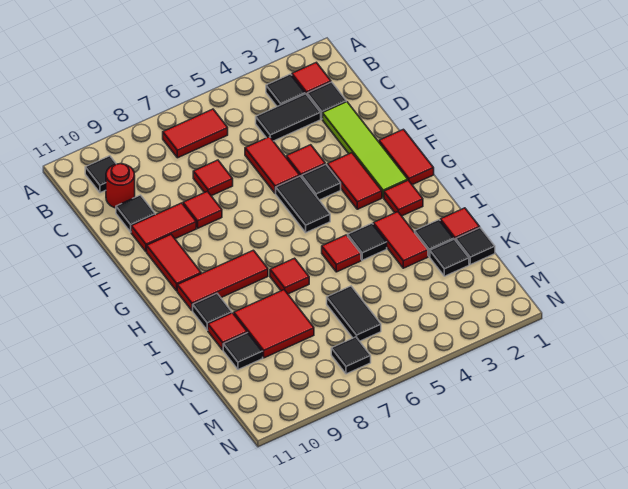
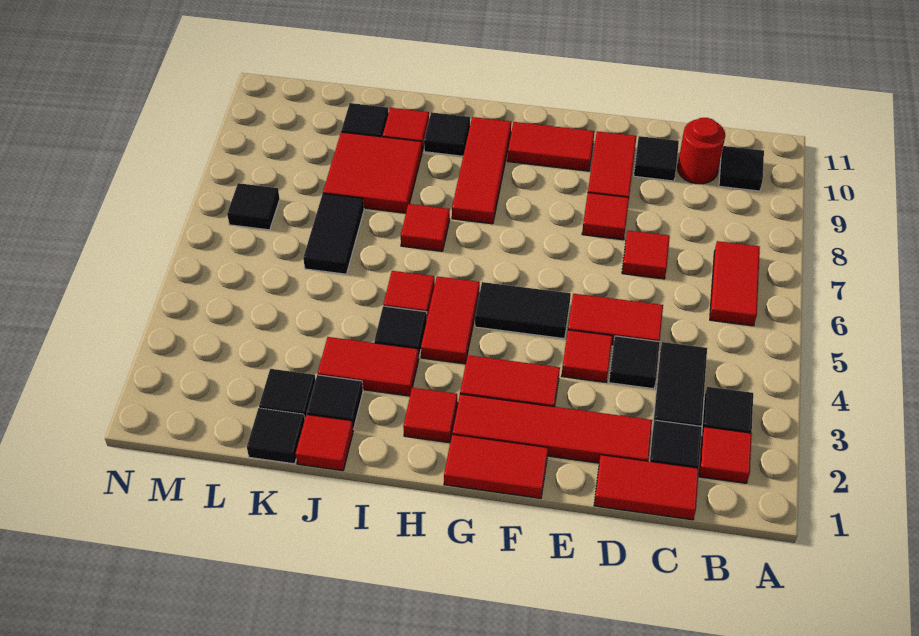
none -> red tile C1:D1 level 1
lime tile D2:G2 level 1 -> red tile D2:G2 level 1
black tile F4 level 1 -> black tile D4 level 1
none -> red tile H4:H5 level 1
black tile K6:L6 level 1 -> black tile K6:K7 level 1

